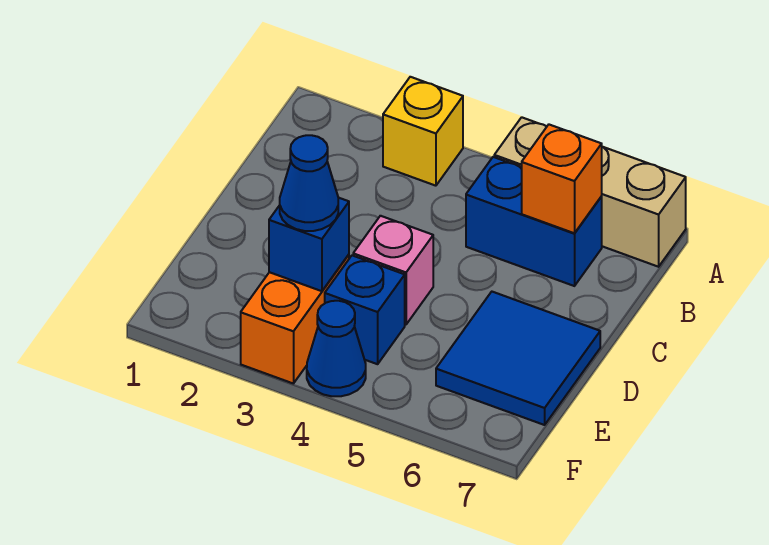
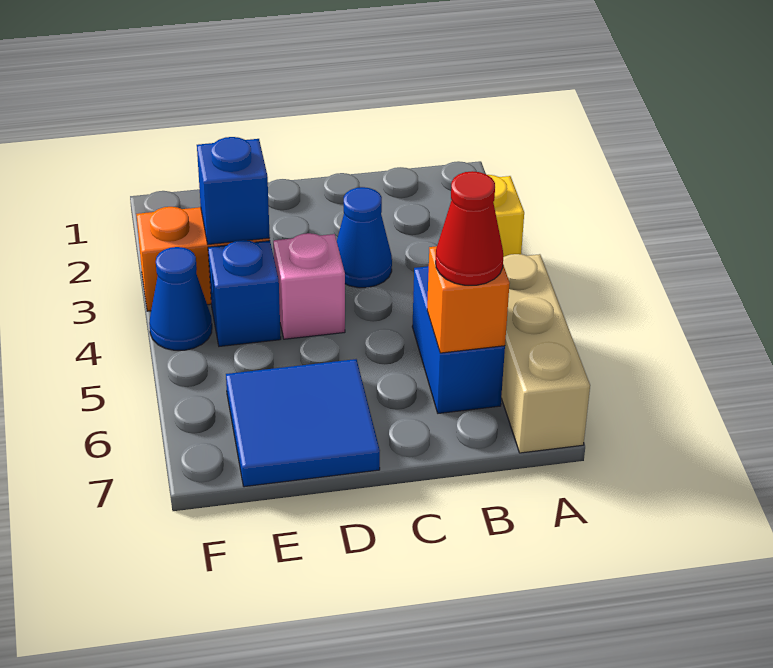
none -> red cone B6 level 3
blue cone E3 level 3 -> blue cone C3 level 1

